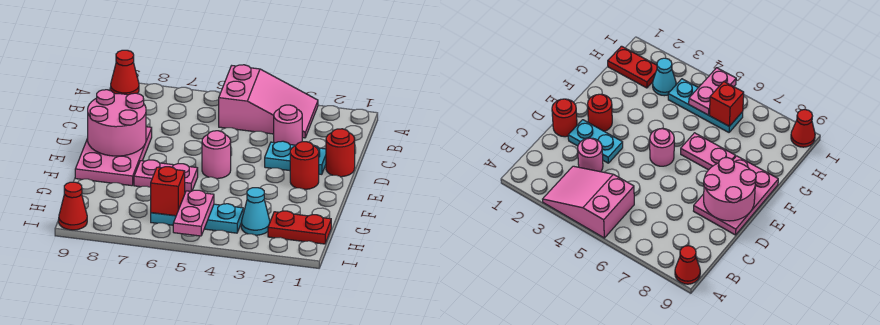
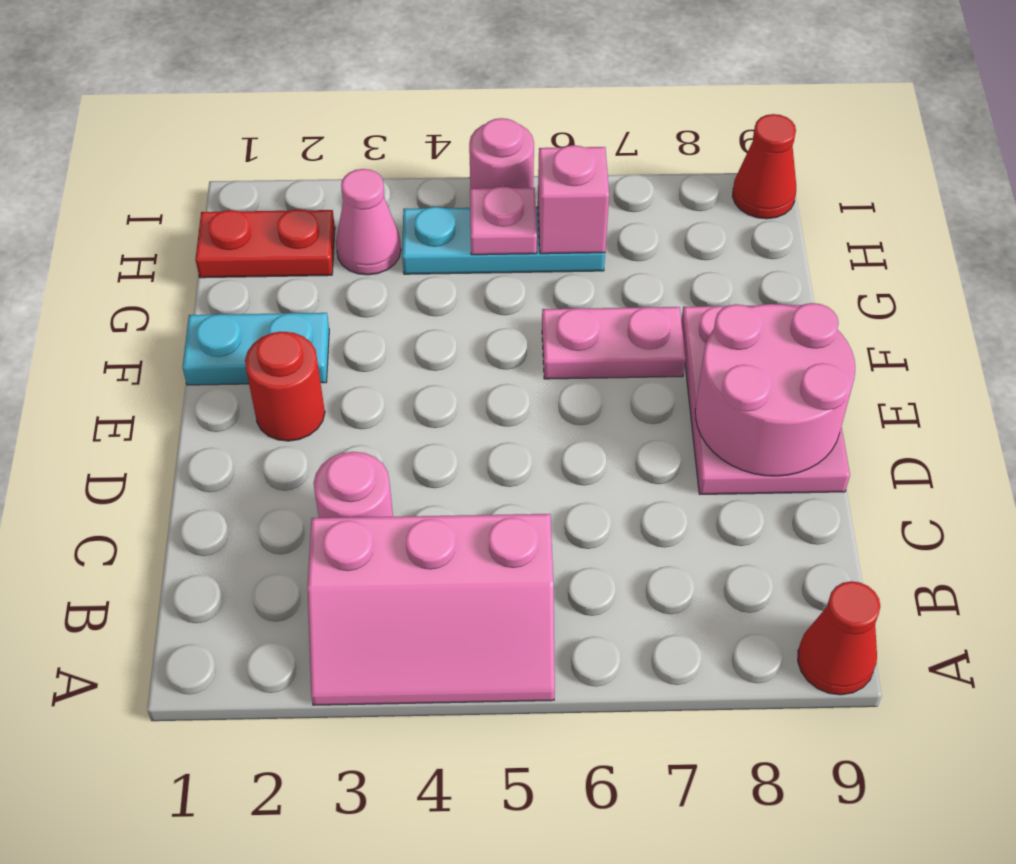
pink slope A3:B5 level 1 top 5 -> pink slope A3:B5 level 1 top B
red round brick D1 level 1 -> none
cyan plate D2:D3 level 1 -> cyan plate F1:F2 level 1
pink round brick E5 level 1 -> pink round brick I5 level 1
cyan cone H3 level 1 -> pink cone H3 level 1
pink plate H5:I5 level 2 -> pink plate H5 level 2
red brick H6 level 2 -> pink brick H6 level 2

